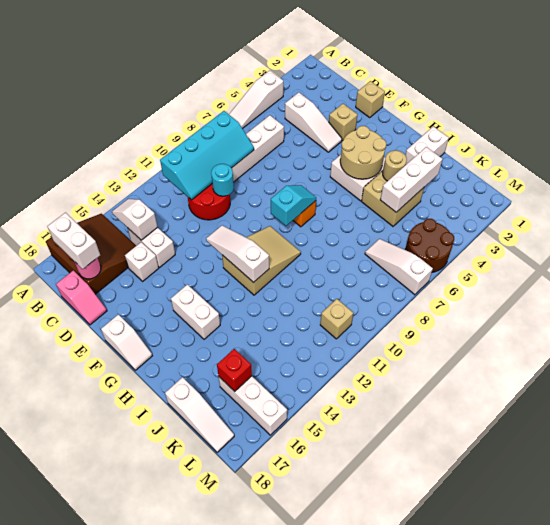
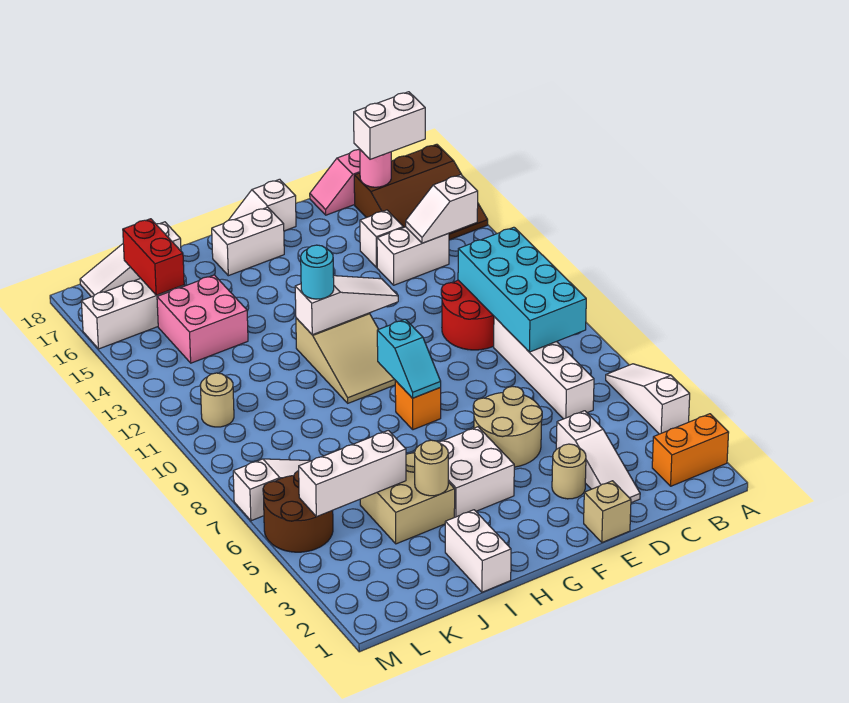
none -> orange brick A2:B2 level 1
cyan slope B8:C11 level 2 top B -> cyan brick B8:C11 level 2
white slope B14:C14 level 2 top C -> white slope B14:C14 level 2 top B
white slope C4:E4 level 1 top C -> white slope D2:D4 level 1 top 4
cyan round brick D10 level 2 -> cyan round brick H12 level 3
tan brick E3 level 1 -> tan round brick E3 level 1
tan round brick G4:H5 level 2 -> tan round brick E5:F6 level 1
white brick G15:H15 level 1 -> white brick G17:H17 level 1
white brick J3:J5 level 2 -> white brick J5:L5 level 2
none -> pink brick J14:K15 level 1
red brick K16 level 2 -> red brick K16:K17 level 2
tan brick L11 level 1 -> tan round brick L11 level 1

